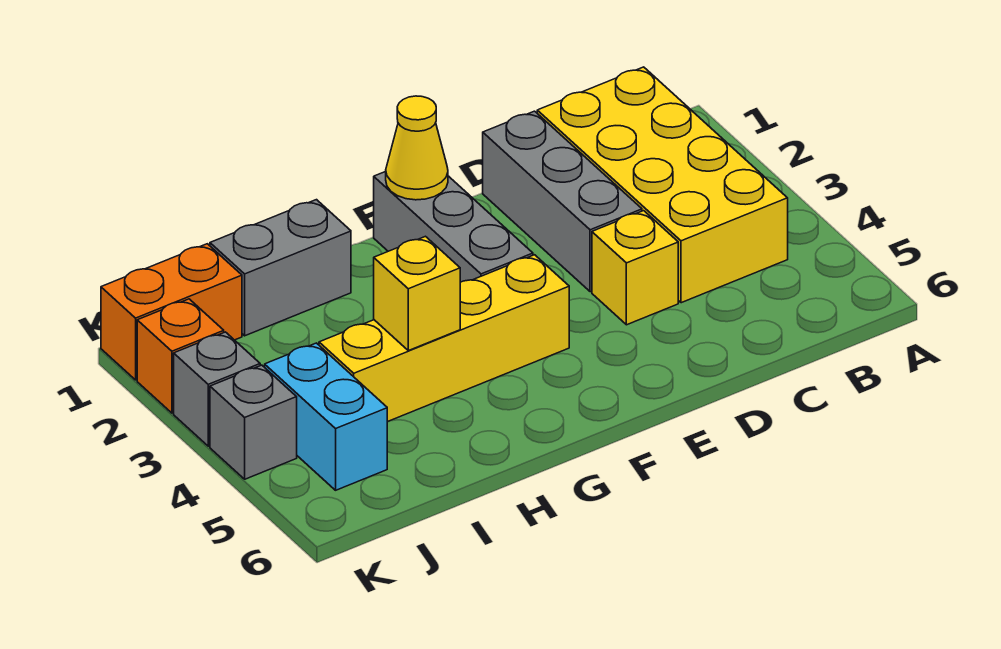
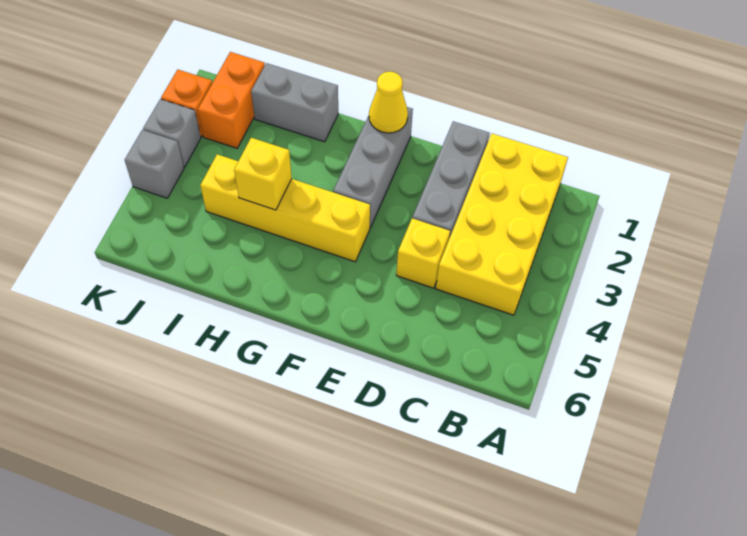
orange brick J1:K1 level 1 -> orange brick J1:J2 level 1
cyan brick J4:J5 level 1 -> none

